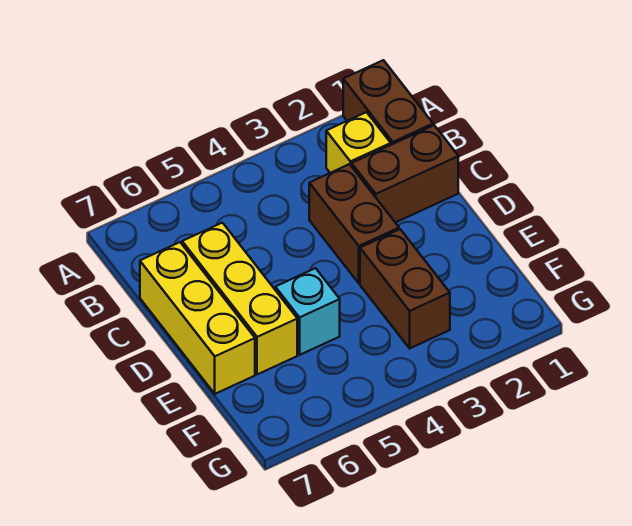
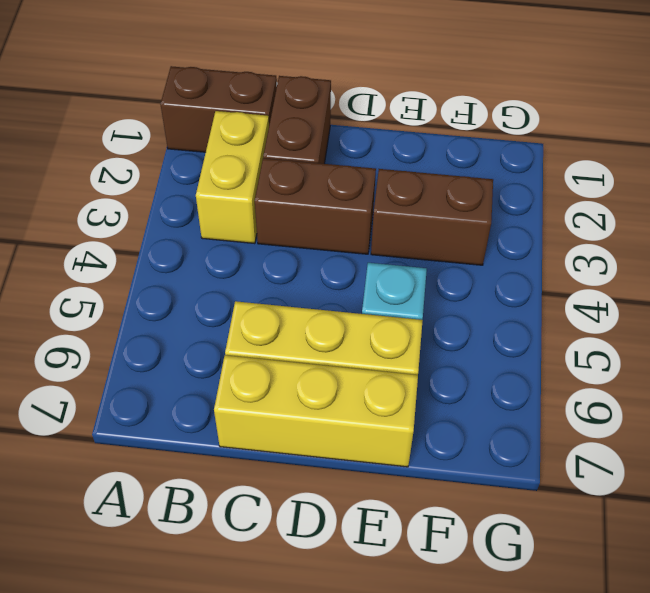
yellow brick B2 level 1 -> yellow brick B2:B3 level 1

